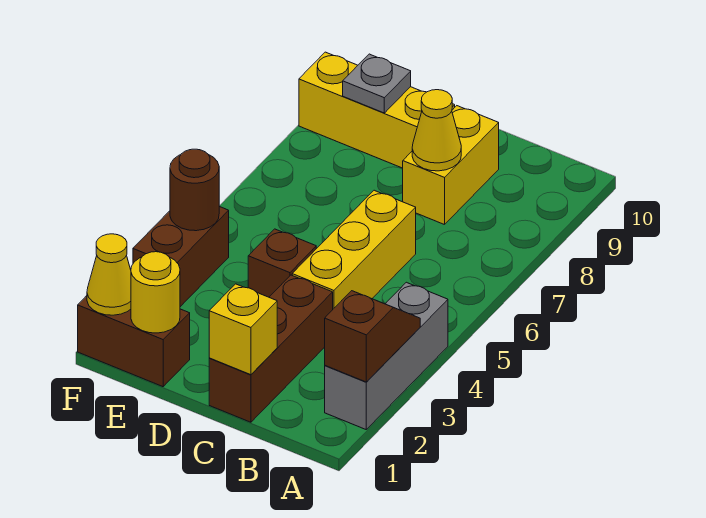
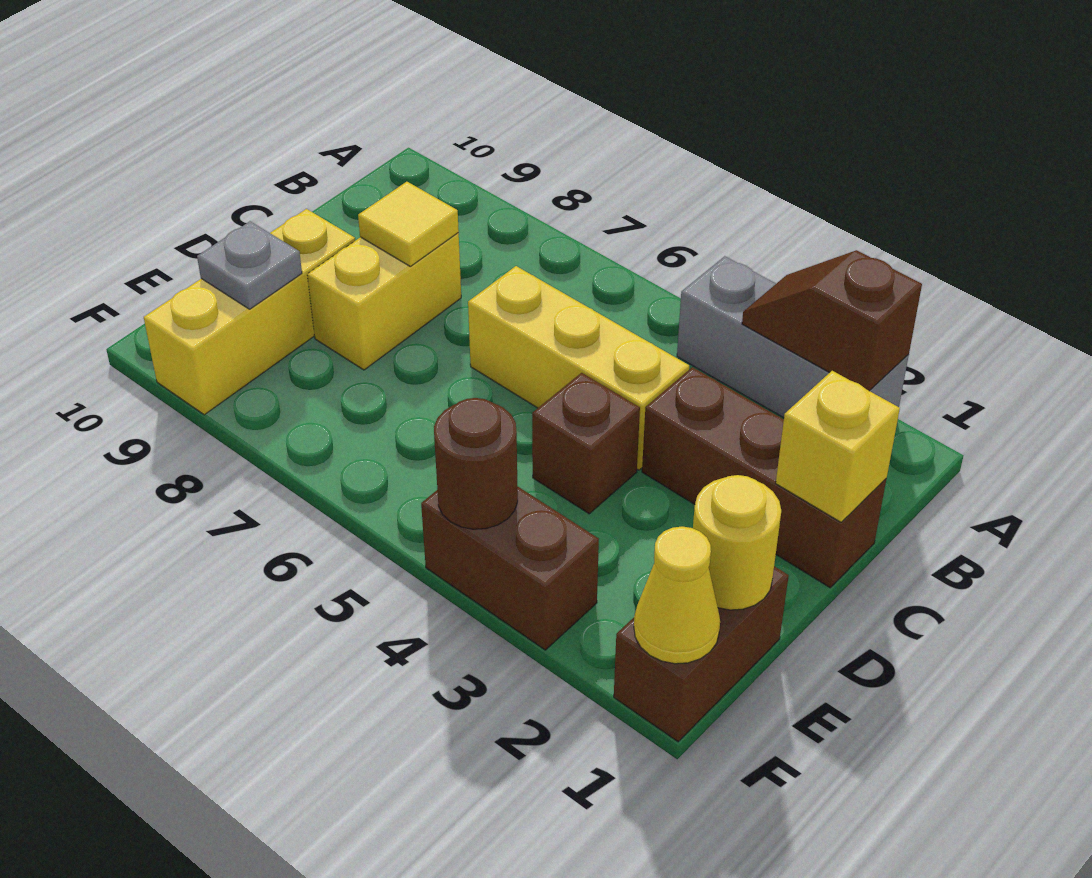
yellow brick C8:C9 level 1 -> yellow brick C8:D8 level 1
yellow cone C8 level 2 -> yellow tile C8 level 2

